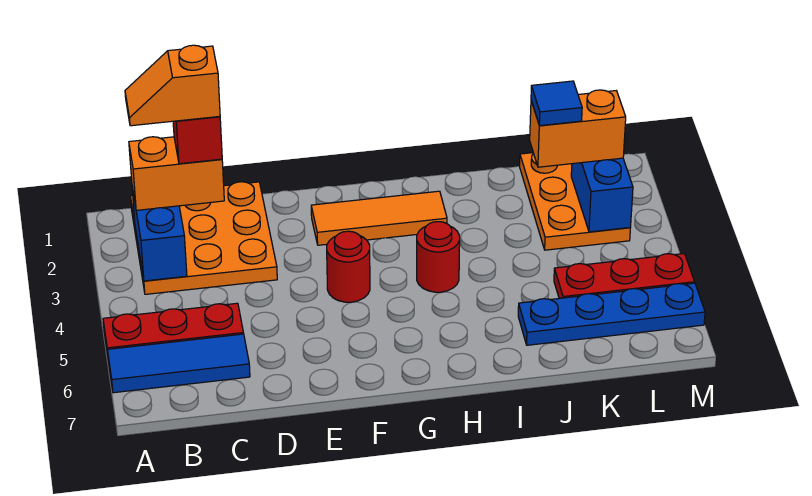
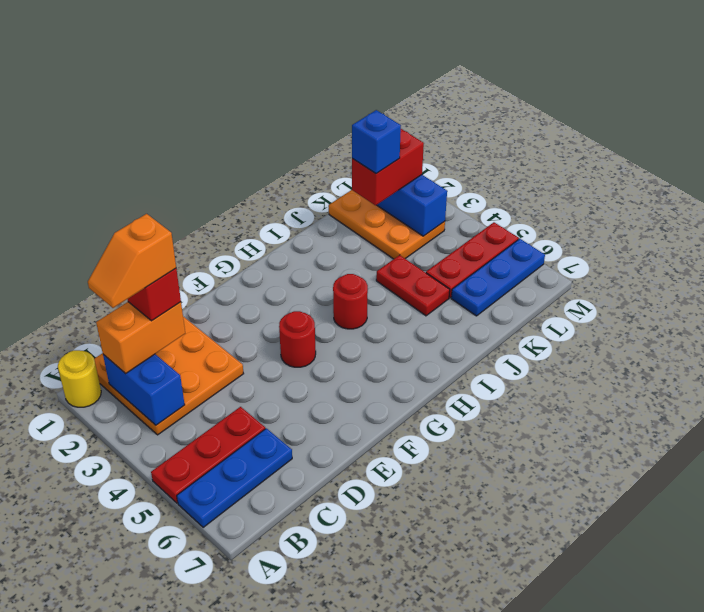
none -> yellow round brick A1 level 1
blue tile A6:C6 level 1 -> blue plate A6:C6 level 1
orange tile F2:H2 level 1 -> none
none -> red plate J4:J5 level 1
blue plate J6:M6 level 1 -> blue plate K6:M6 level 1
orange brick K2:L2 level 3 -> red brick K2:L2 level 3
blue tile K2 level 4 -> blue brick K2 level 4

